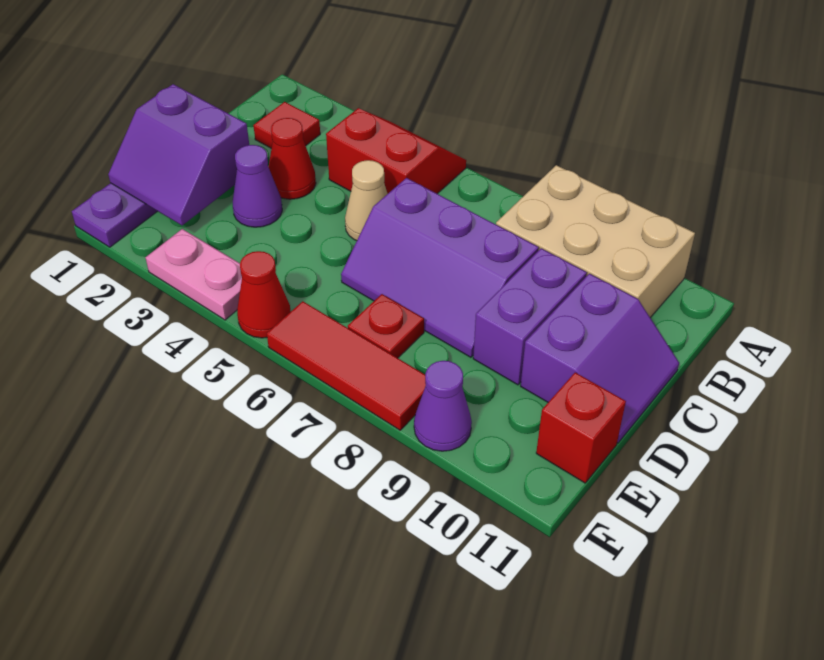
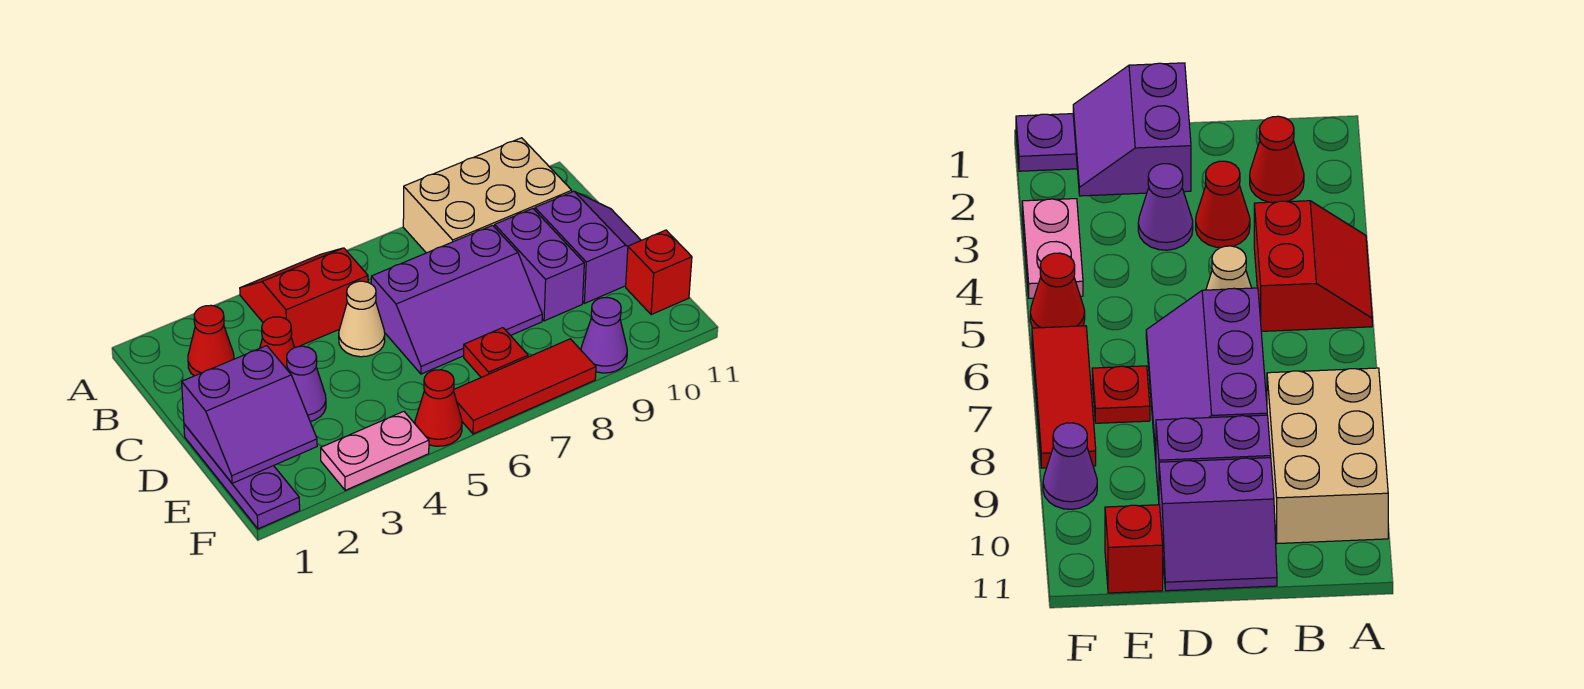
red tile B2 level 1 -> red cone B2 level 1

